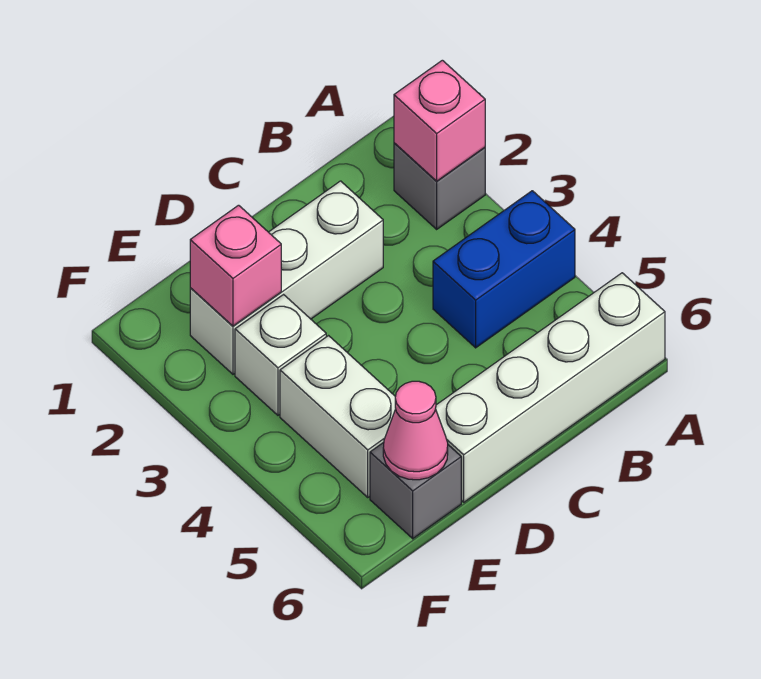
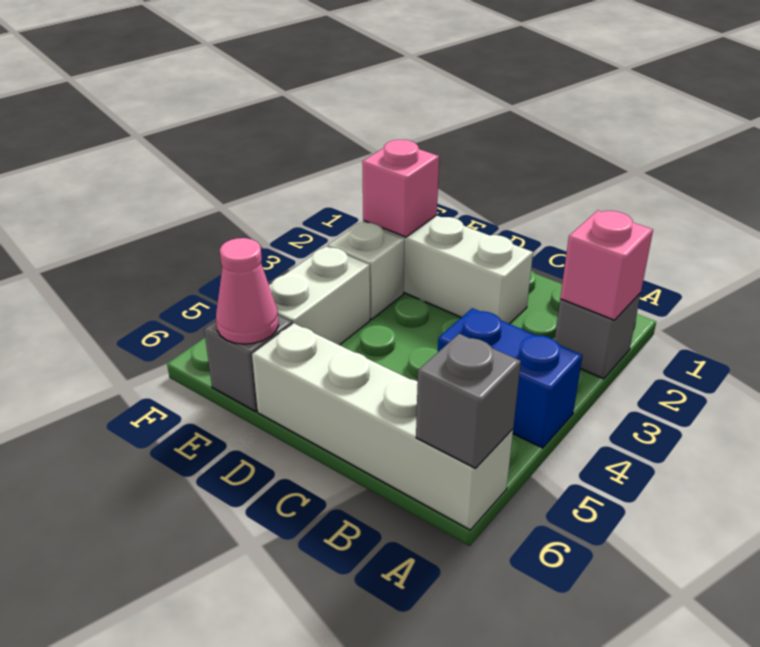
none -> grey brick A6 level 2

